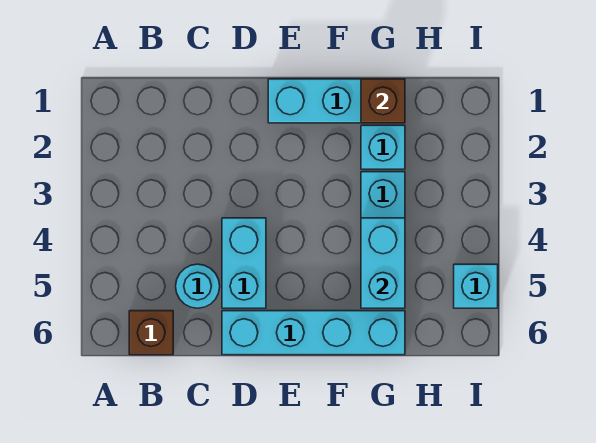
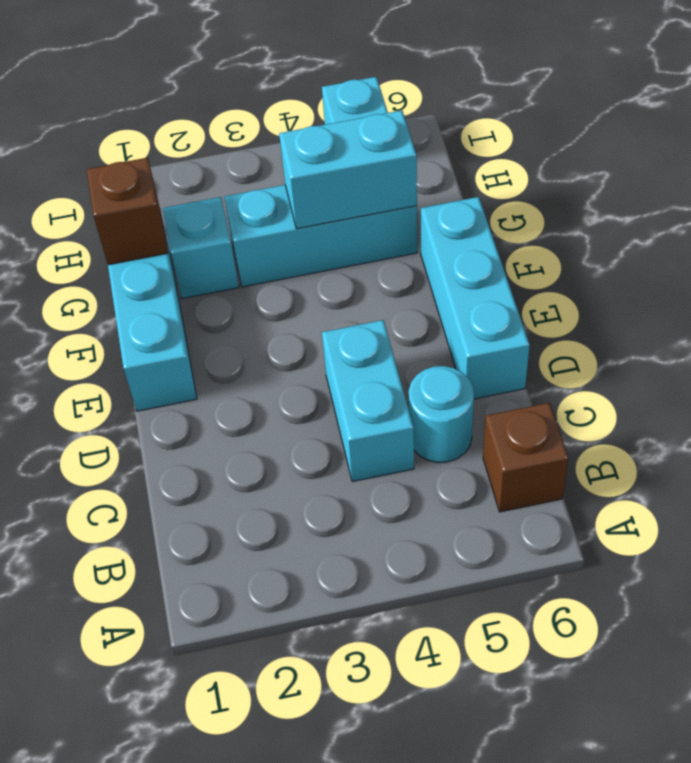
cyan brick D4:D5 level 1 -> cyan brick C4:D4 level 1
cyan brick D6:G6 level 1 -> cyan brick D6:F6 level 1

